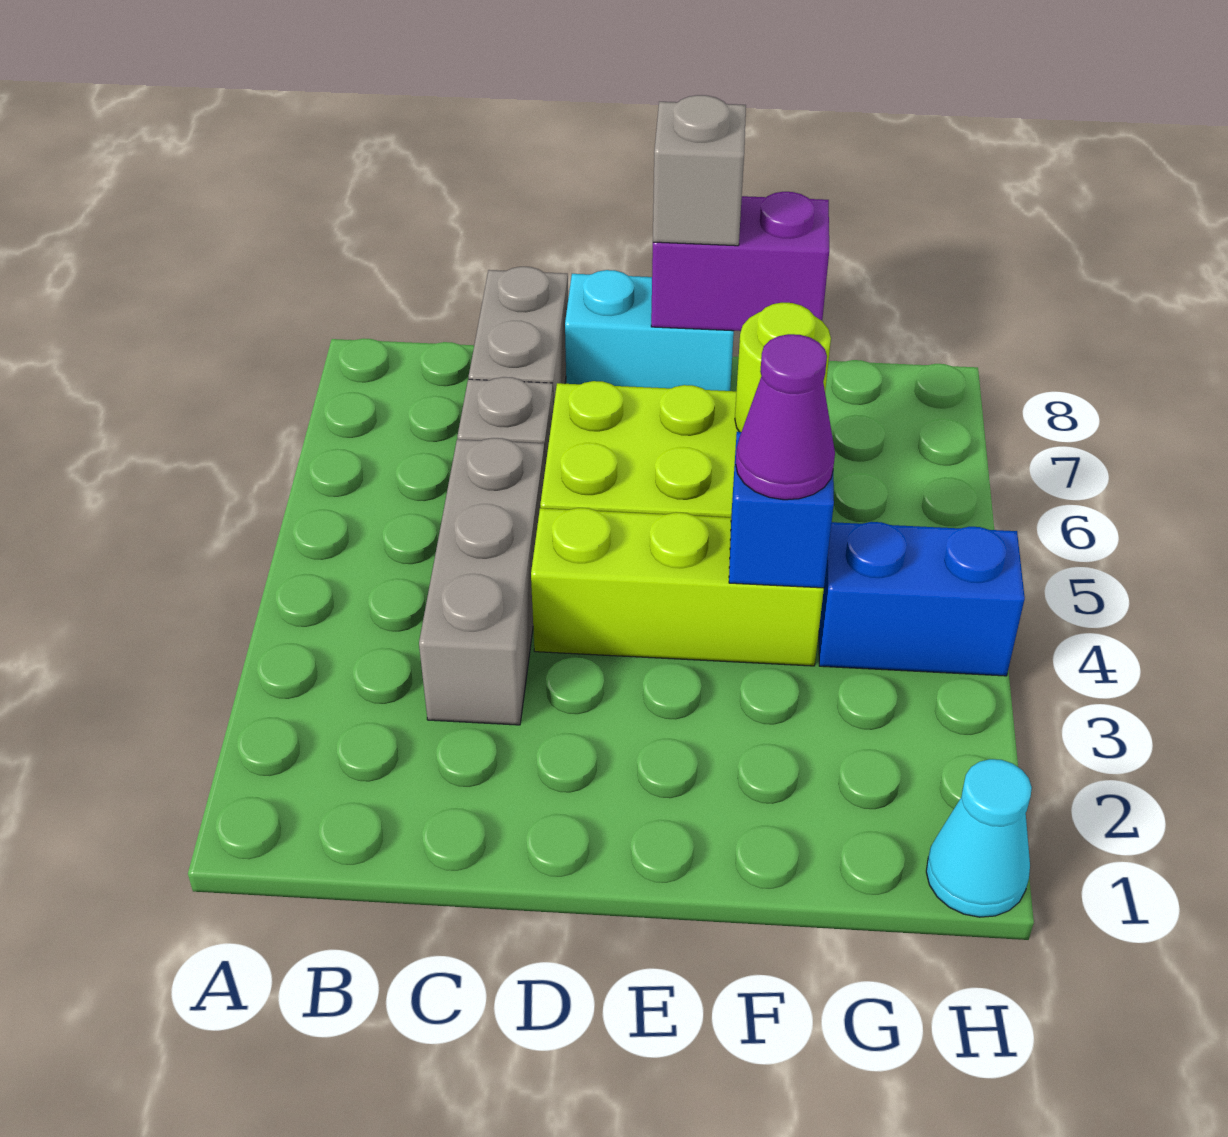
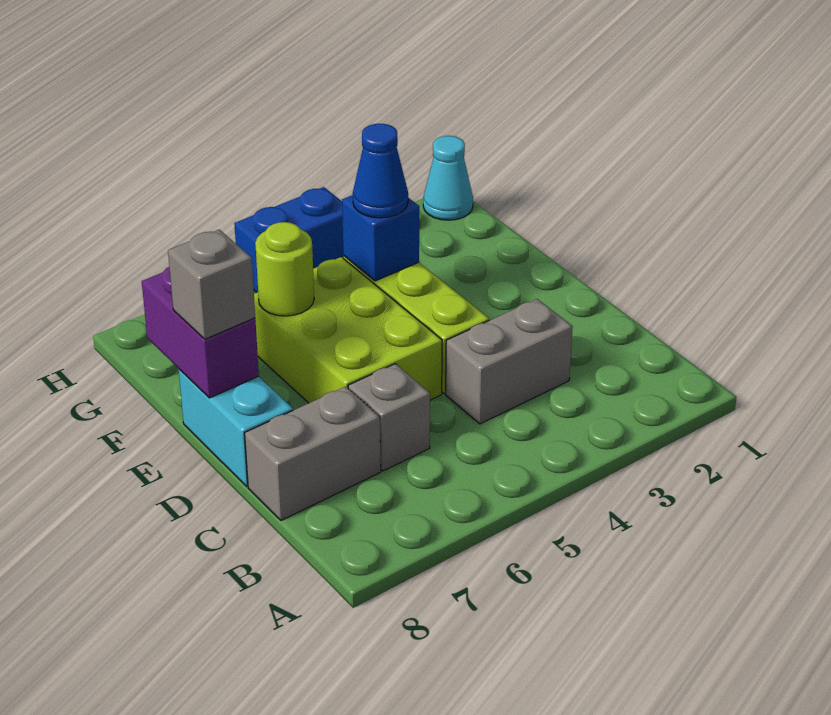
grey brick C3:C5 level 1 -> grey brick C3:C4 level 1
purple cone F4 level 3 -> blue cone F4 level 3
blue brick G4:H4 level 1 -> blue brick H4:H5 level 1

